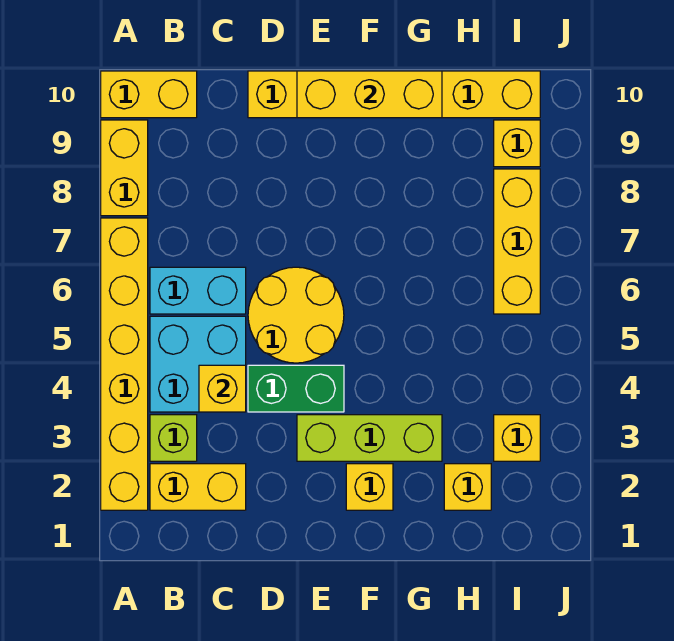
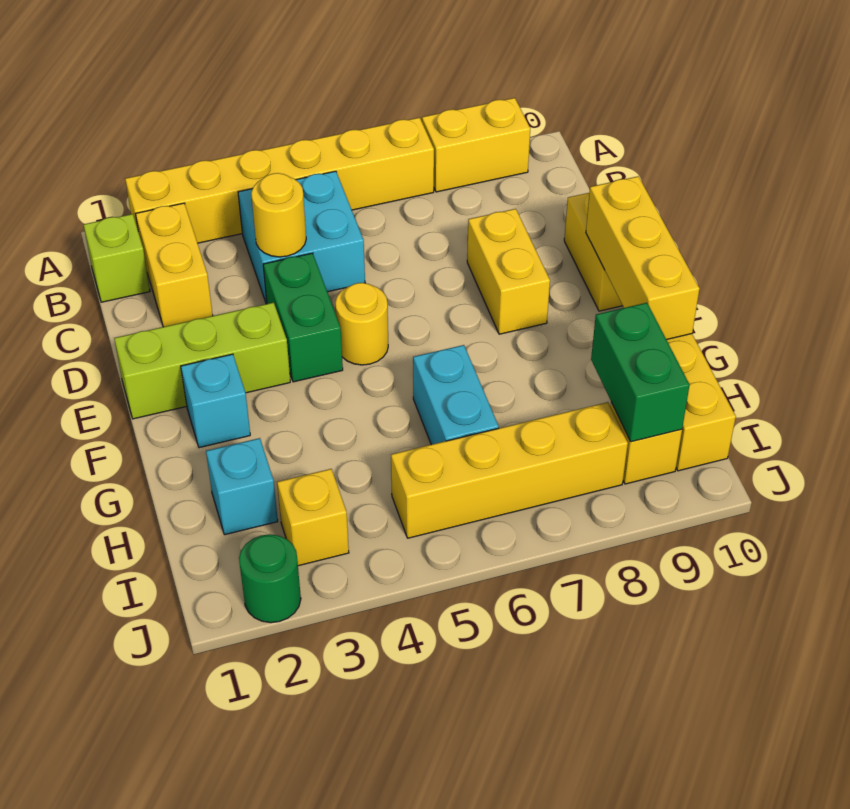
yellow brick A10:B10 level 1 -> yellow brick D8:E8 level 1
lime brick B3 level 1 -> lime brick B1 level 1
cyan brick B6:C6 level 1 -> cyan brick G6:H6 level 1
yellow brick C4 level 2 -> yellow round brick C4 level 2
yellow round brick D5:E6 level 1 -> yellow round brick E5 level 1
lime brick E3:G3 level 1 -> lime brick E1:E3 level 1
yellow brick F2 level 1 -> cyan brick F2 level 1
yellow brick H2 level 1 -> cyan brick H2 level 1
none -> green brick H9:I9 level 2
yellow brick I6:I8 level 1 -> yellow brick I5:I8 level 1
none -> green round brick J2 level 1

